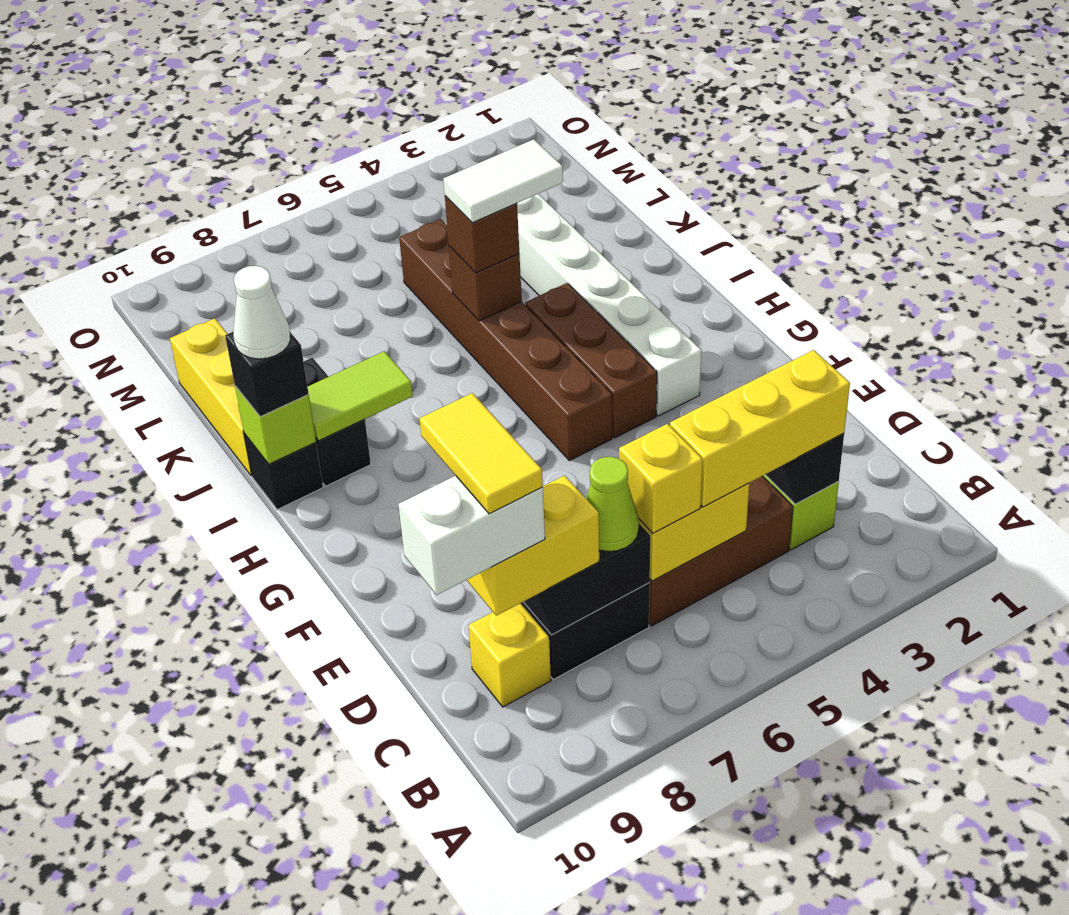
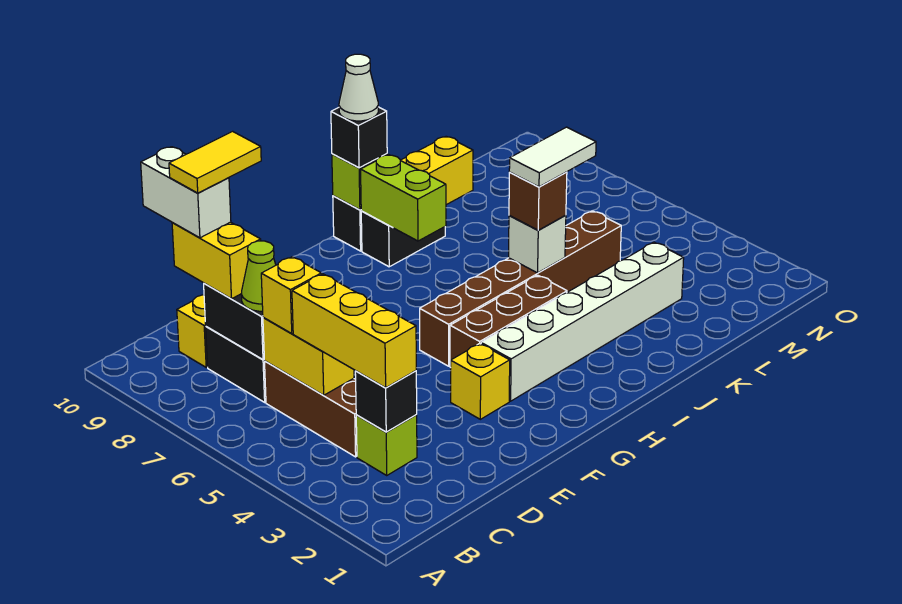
none -> yellow brick F3 level 1
lime tile I8:I9 level 2 -> lime brick I8:I9 level 2
white tile J4:J5 level 4 -> white tile J5:K5 level 4
brown brick J5 level 2 -> white brick J5 level 2

